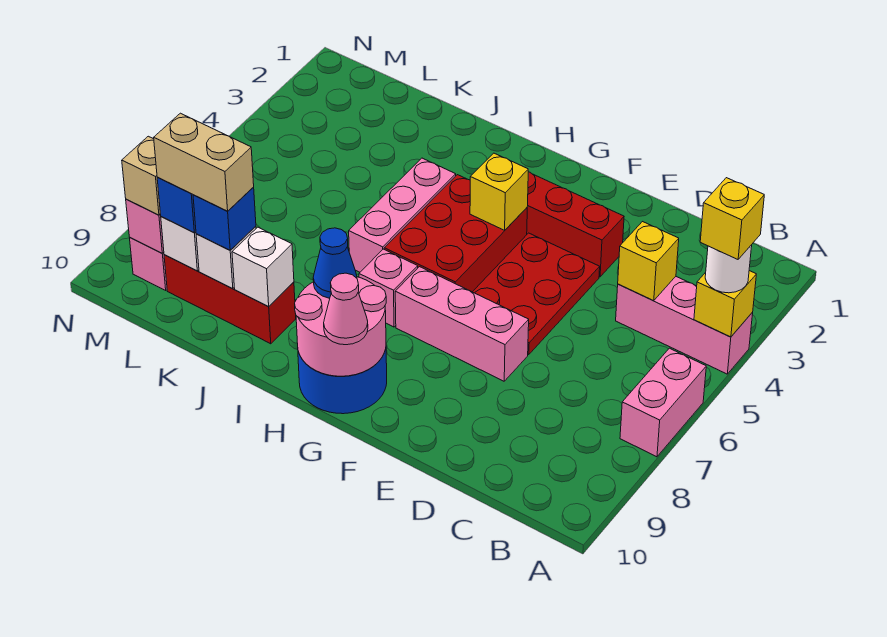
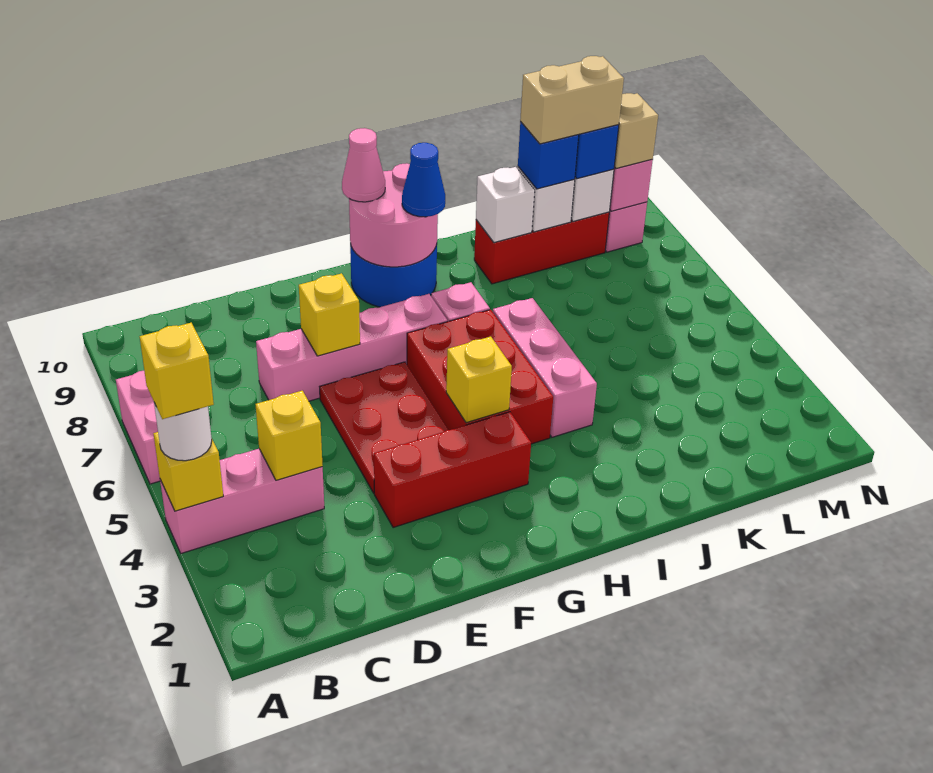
pink brick E7:G7 level 1 -> pink brick D7:G7 level 1
none -> yellow brick E7 level 2

